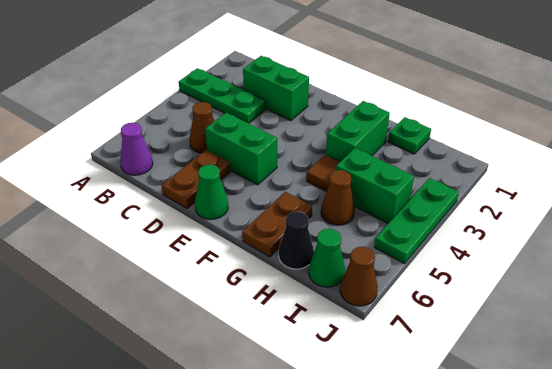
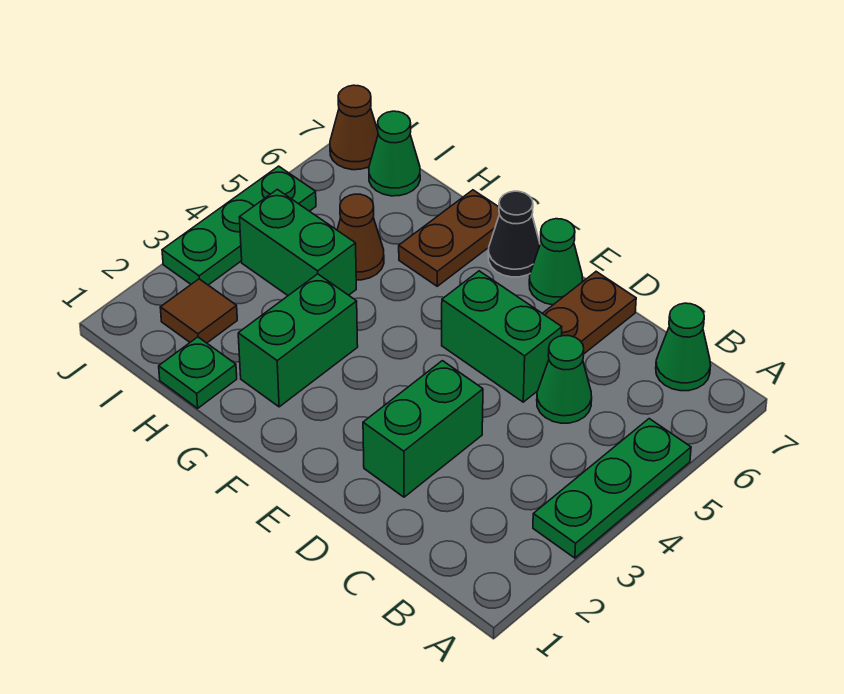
green plate A3:C3 level 1 -> green plate A3:A5 level 1
purple cone B7 level 1 -> green cone B7 level 1
green brick C2:D2 level 1 -> green brick D2:D3 level 1
brown cone C5 level 1 -> green cone C5 level 1
brown tile G4 level 1 -> brown tile I2 level 1
black cone H7 level 1 -> black cone F7 level 1

